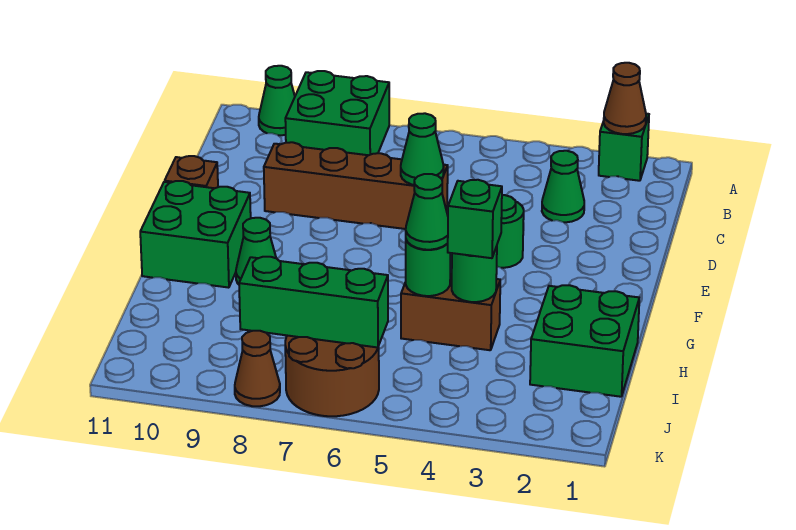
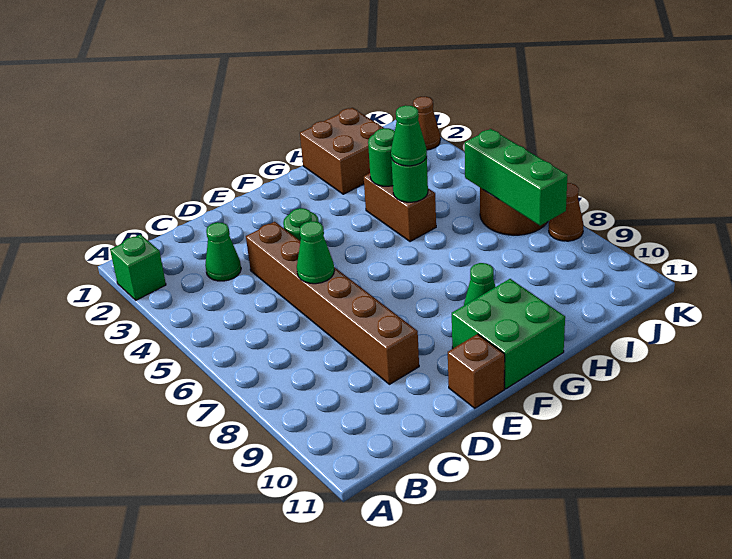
brown cone A2 level 2 -> brown cone K2 level 1
green brick A8:B9 level 1 -> none
green cone A10 level 1 -> none
brown brick D6:D9 level 1 -> brown brick D4:D9 level 1
green brick H1:I2 level 1 -> brown brick H1:I2 level 1
green brick H4 level 3 -> none

